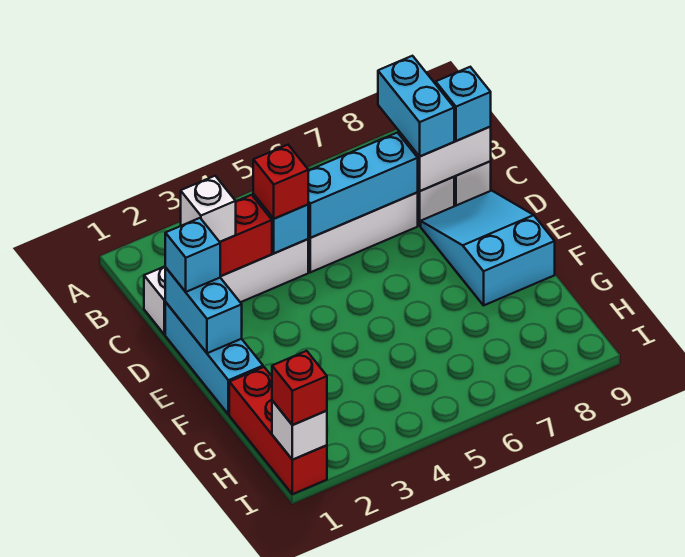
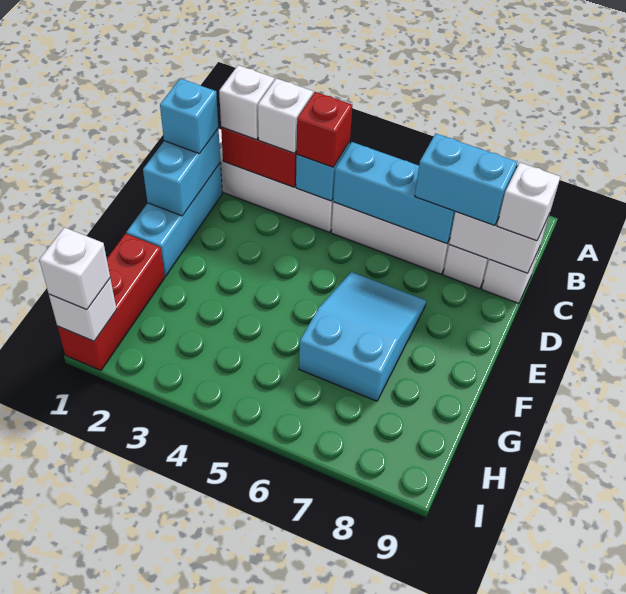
cyan brick B8:C8 level 3 -> cyan brick C7:C8 level 3
none -> white brick C3 level 3
cyan brick C9 level 3 -> white brick C9 level 3
cyan slope D8:F9 level 1 top F -> cyan slope E6:G7 level 1 top G
red brick I1 level 3 -> white brick I1 level 3

